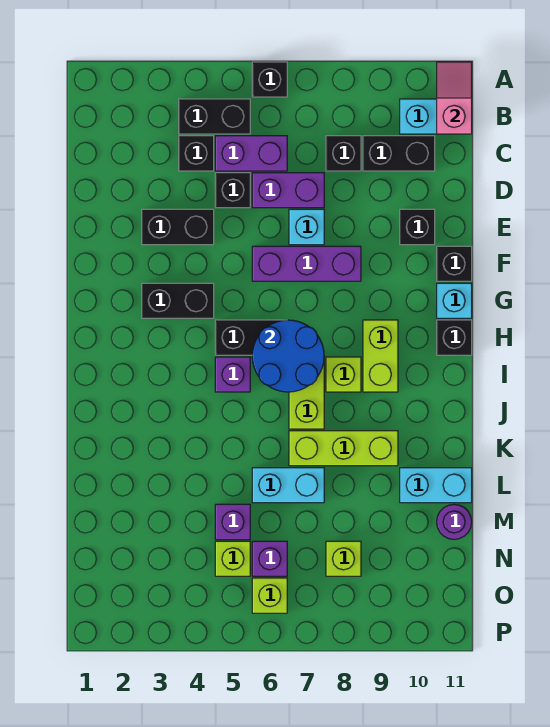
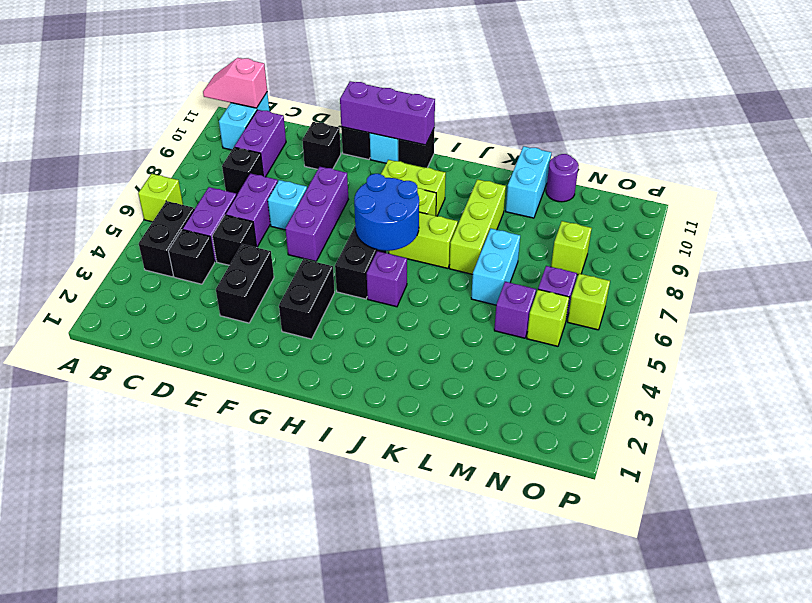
black brick A6 level 1 -> lime brick A6 level 1
black brick C9:C10 level 1 -> purple brick C9:C10 level 1
none -> purple brick F11:H11 level 2

